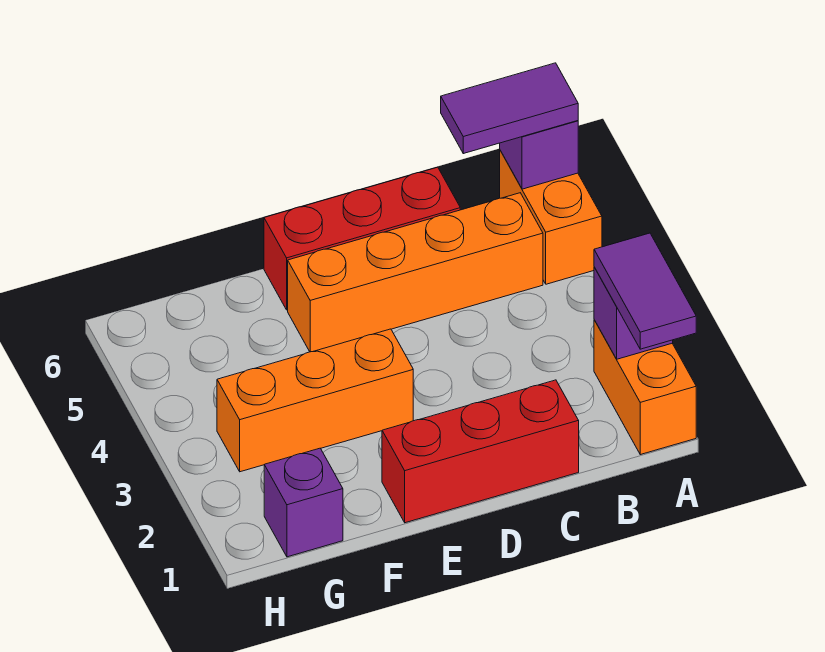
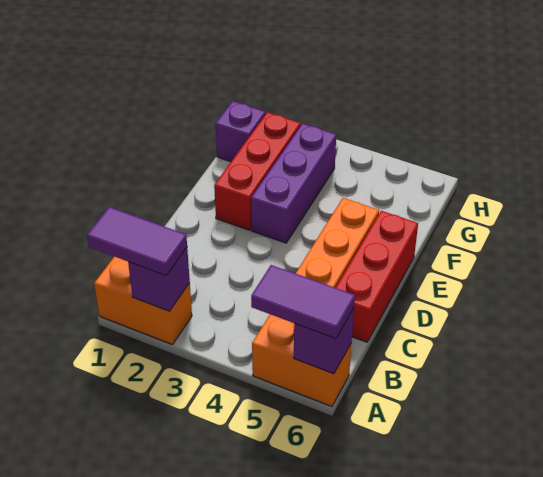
purple tile A6:B6 level 3 -> purple tile A5:A6 level 3
red brick C1:E1 level 1 -> red brick E2:G2 level 1
orange brick E3:G3 level 1 -> purple brick E3:G3 level 1

